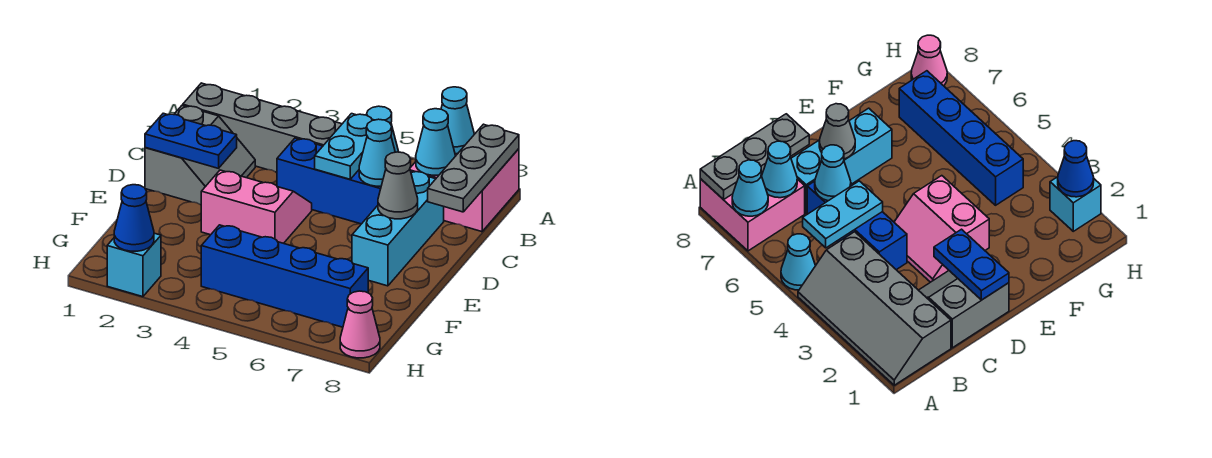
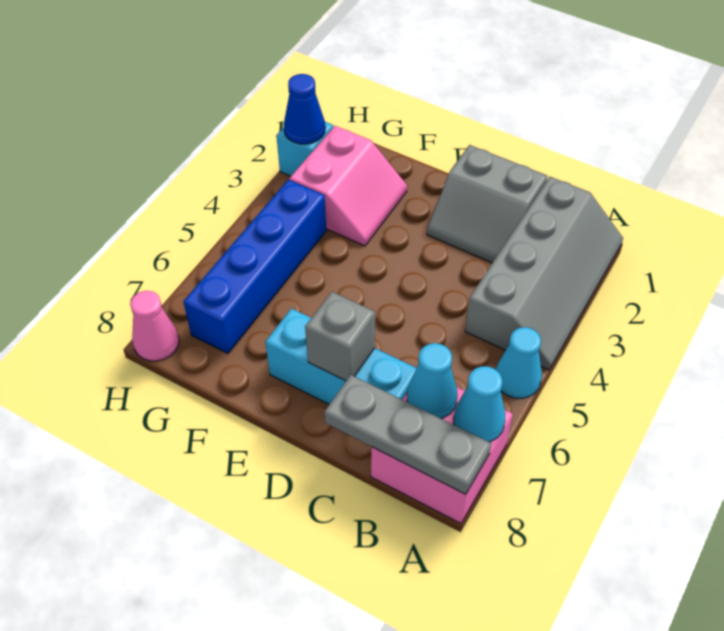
cyan plate B5:C5 level 2 -> none
blue brick C4:C6 level 1 -> none
cyan cone C6 level 2 -> none
blue plate D1:D2 level 2 -> none
pink slope D3:E4 level 1 top E -> pink slope F2:G3 level 1 top G
grey cone D7 level 2 -> grey brick D7 level 2

